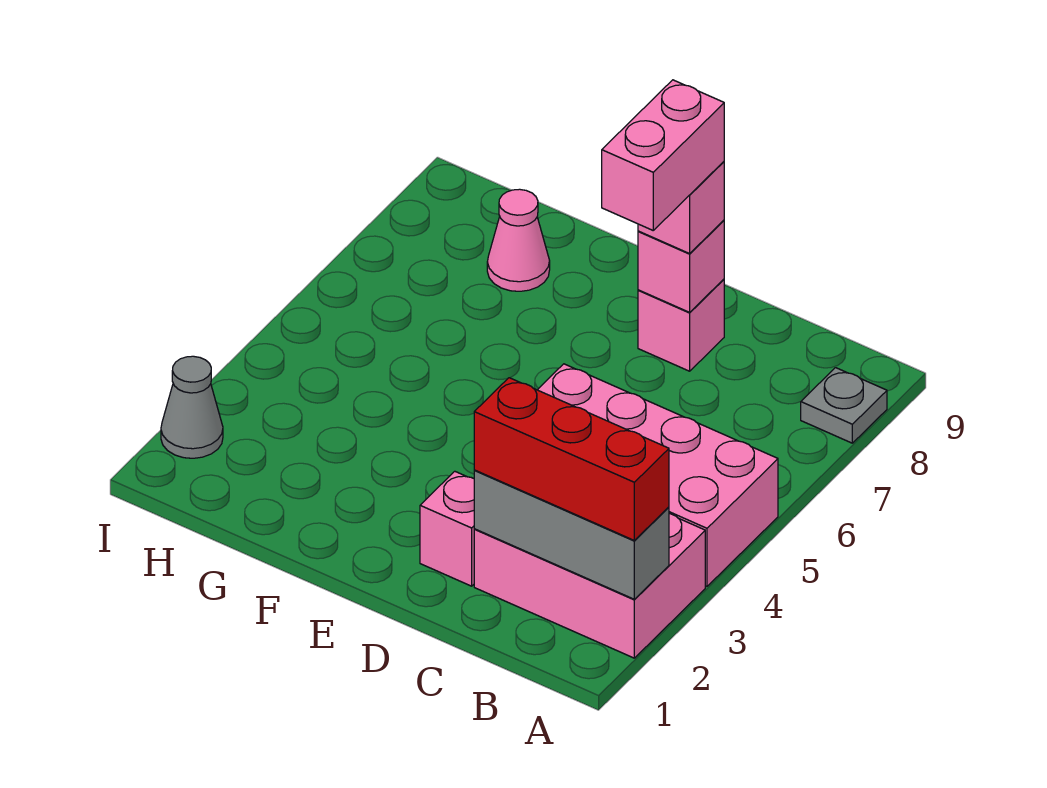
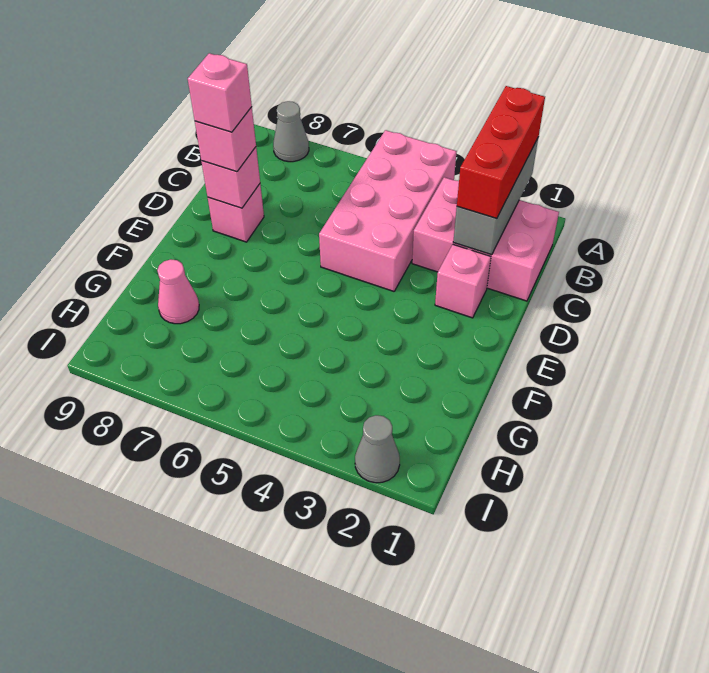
pink brick A2:C3 level 1 -> pink brick B1:C3 level 1
grey plate A8 level 1 -> grey cone A8 level 1
pink brick D7:D8 level 4 -> pink brick D8 level 4

